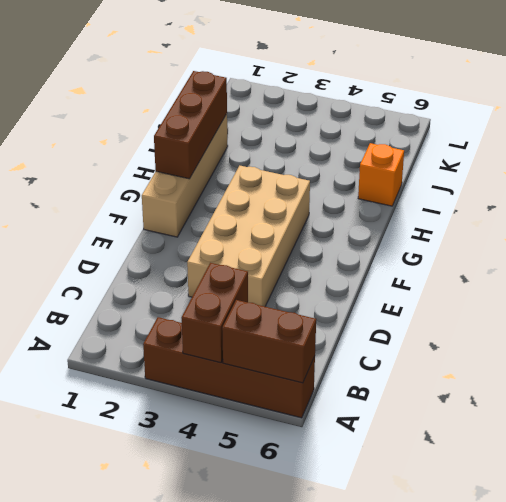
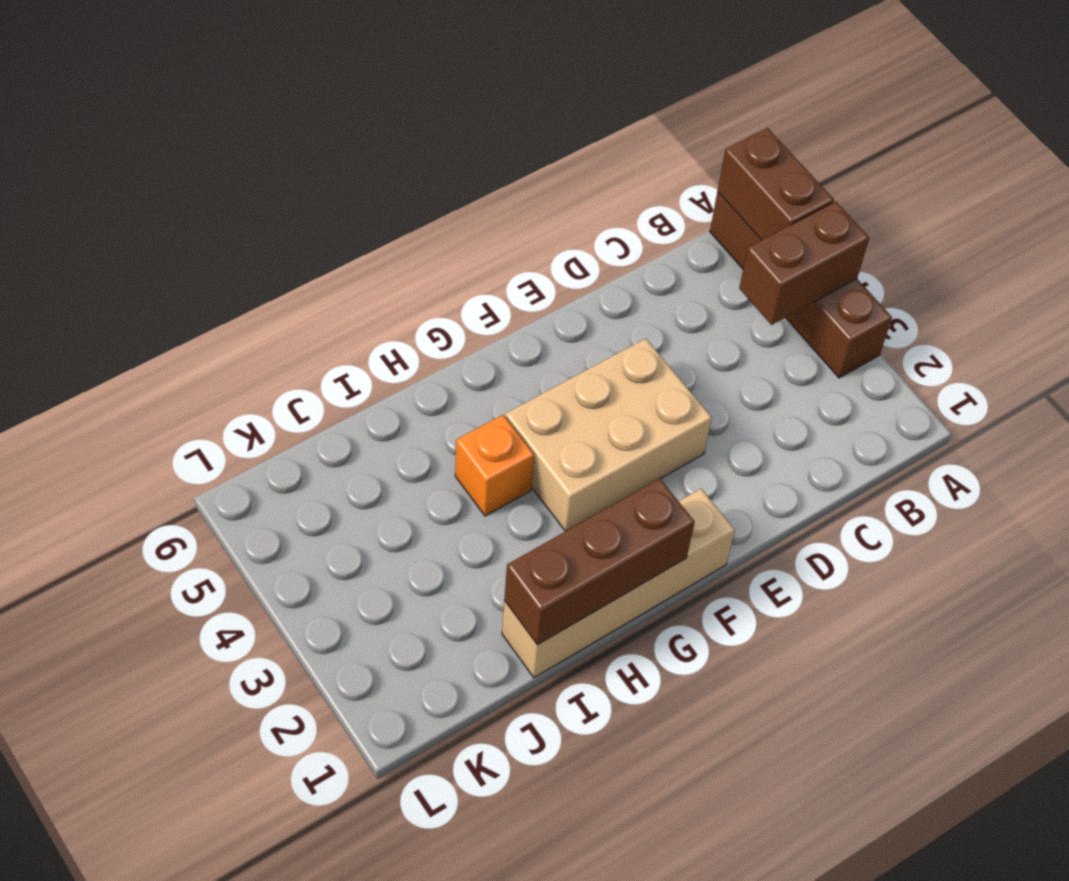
tan brick D3:G4 level 1 -> tan brick E3:G4 level 1
orange brick I6 level 1 -> orange brick H4 level 1

